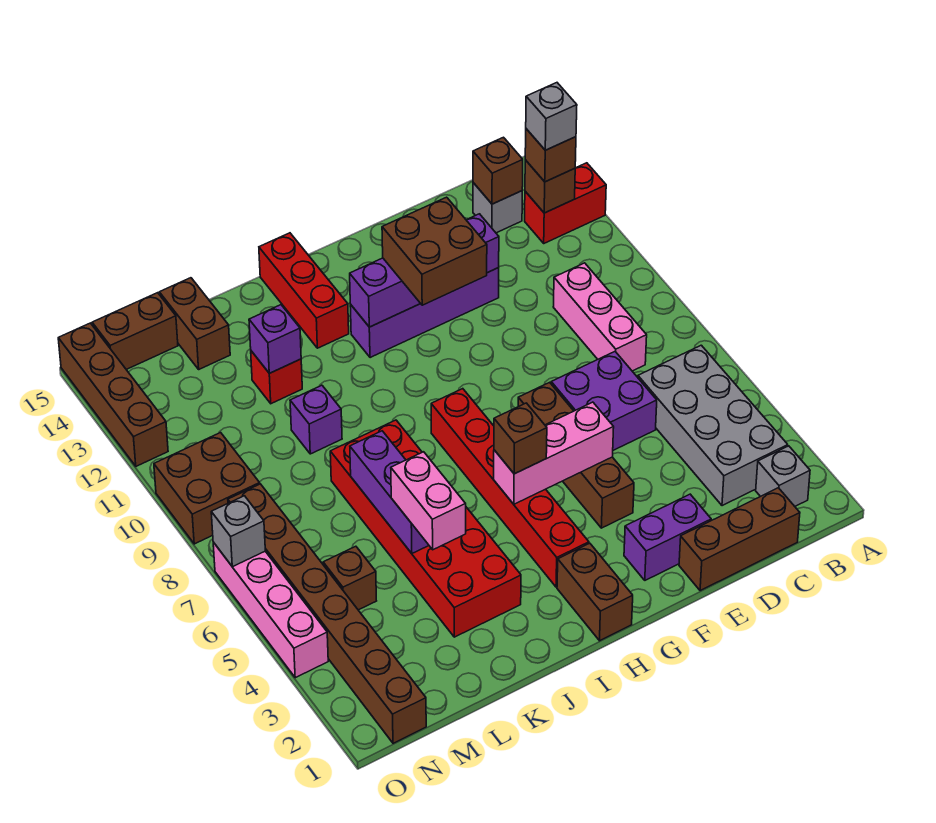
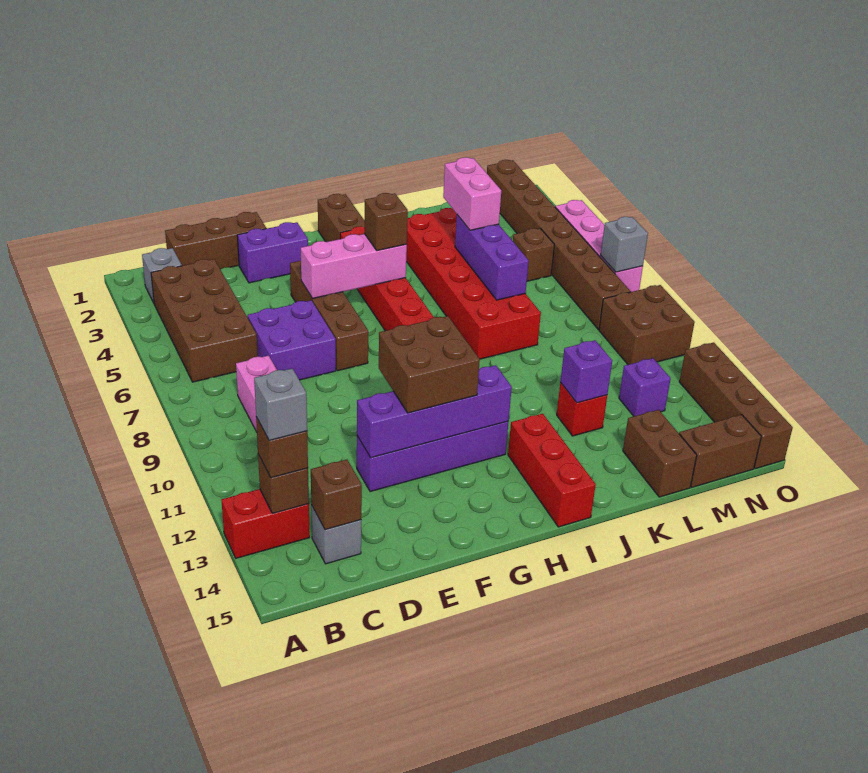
grey brick B3:C6 level 1 -> brown brick B3:C6 level 1
purple brick K10 level 1 -> purple brick M12 level 1

